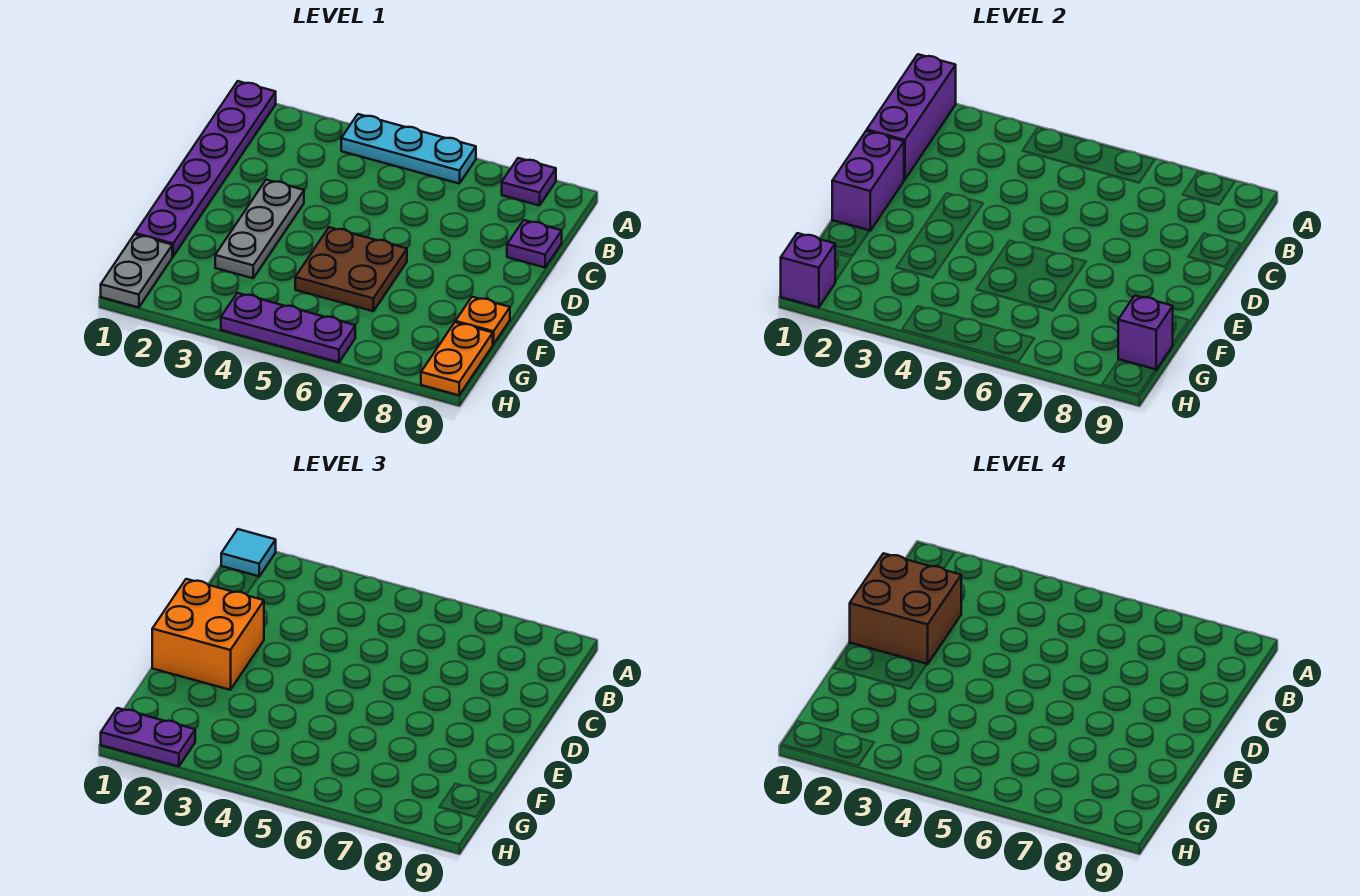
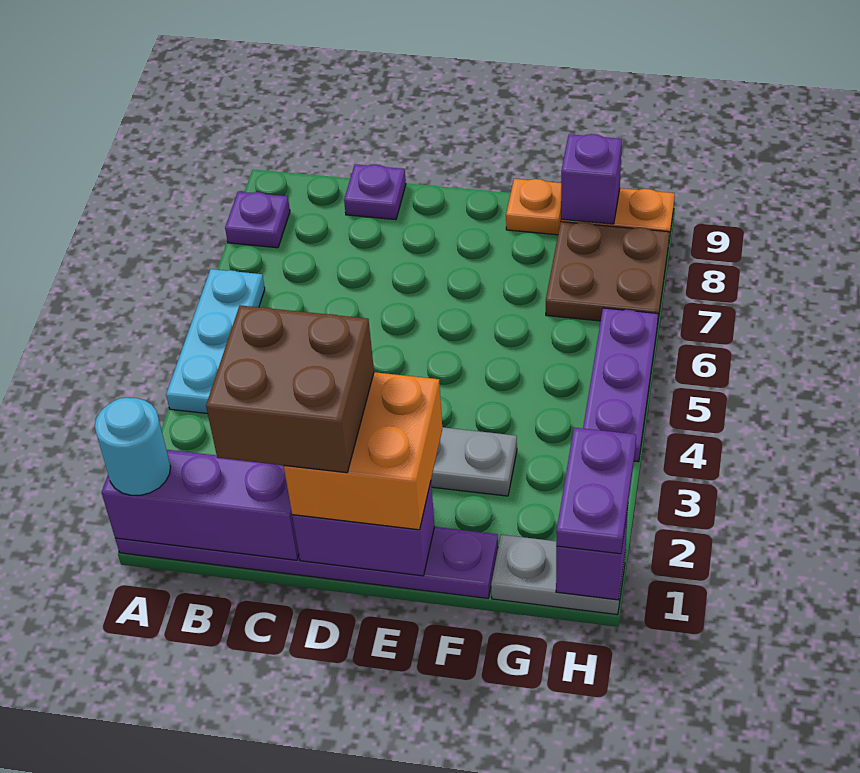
cyan tile A1 level 3 -> cyan round brick A1 level 3
brown plate E5:F6 level 1 -> brown plate G7:H8 level 1

